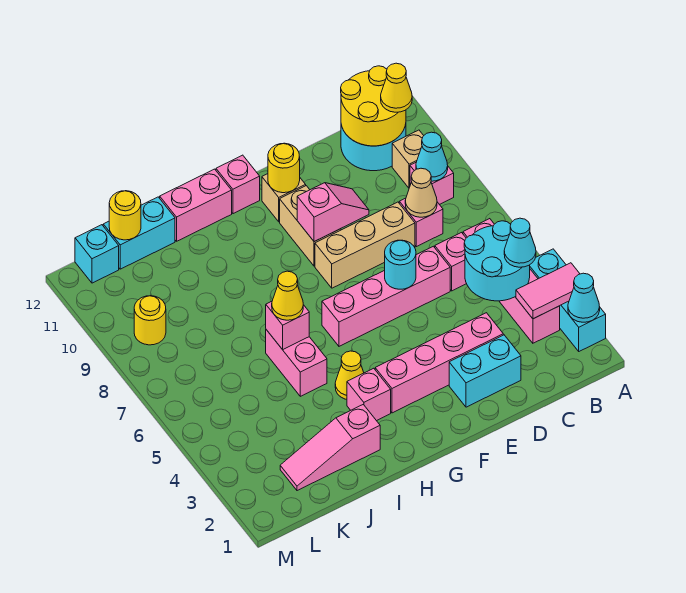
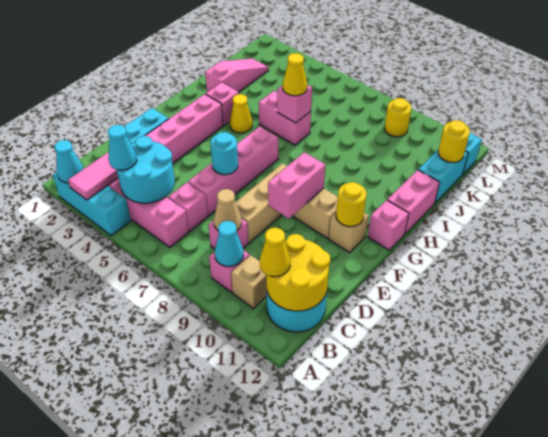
pink slope E9:F9 level 2 top F -> pink brick E9:F9 level 2

